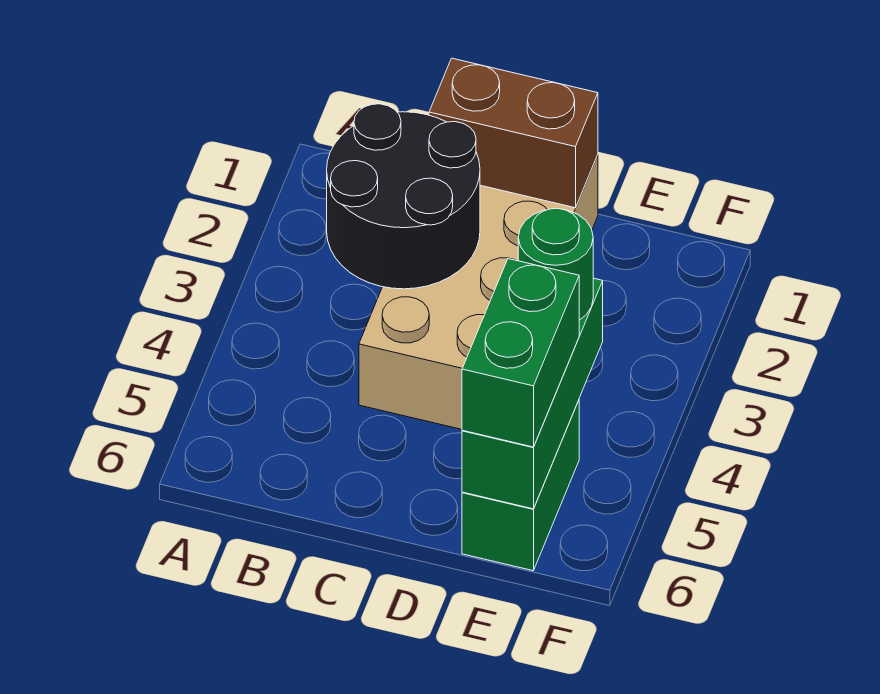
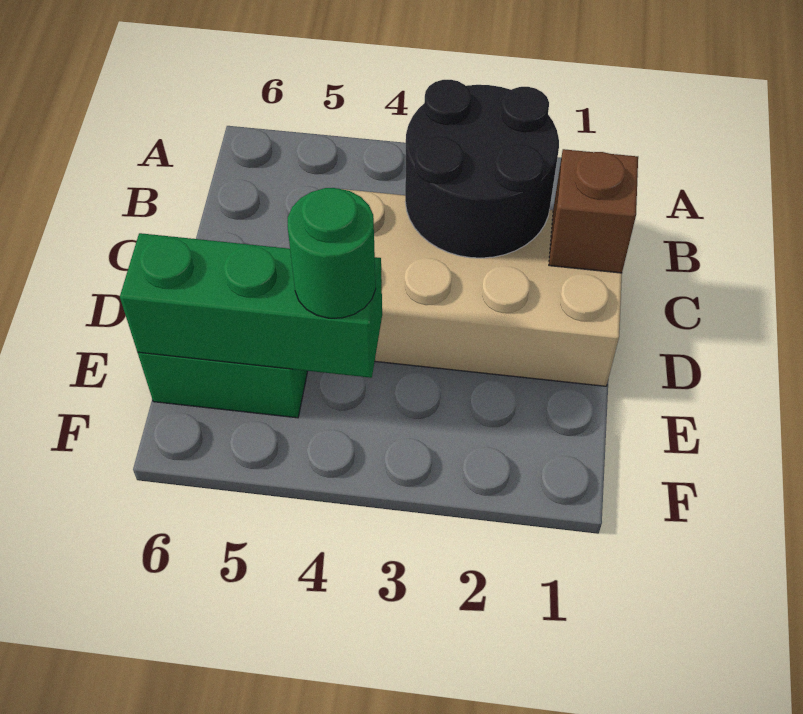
brown brick C1:D1 level 2 -> brown brick C1 level 2
green brick E5:E6 level 3 -> none

